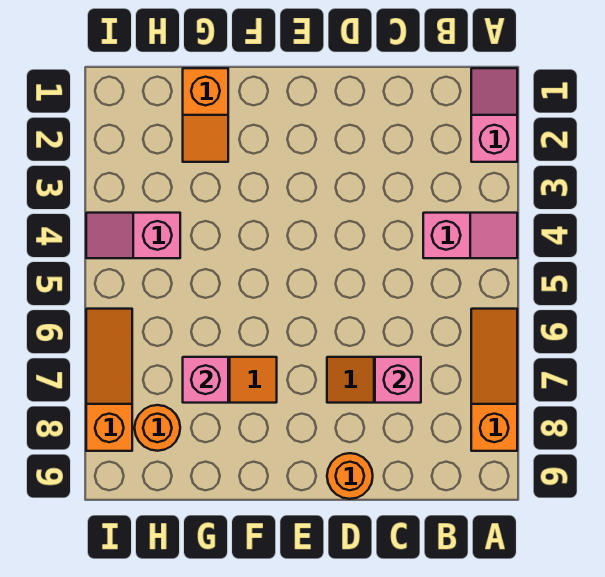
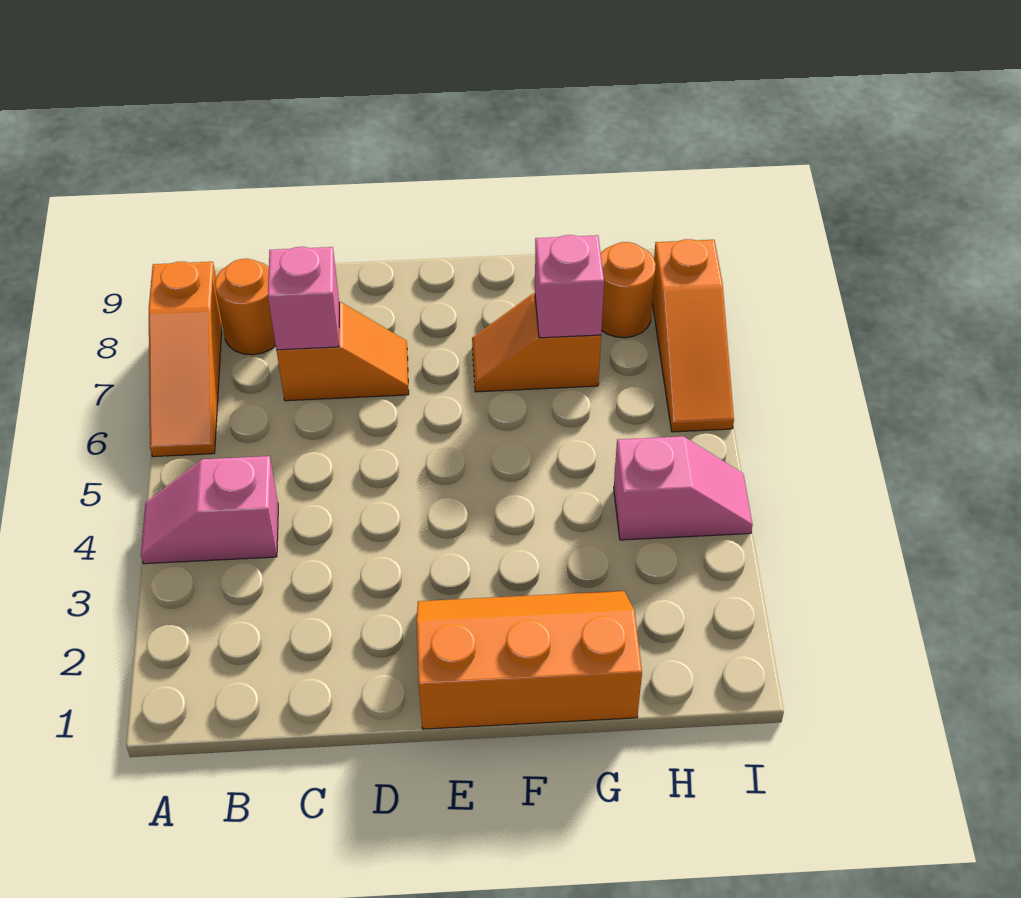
pink slope A1:A2 level 1 top 2 -> none
orange round brick D9 level 1 -> orange round brick B8 level 1
orange slope G1:G2 level 1 top 1 -> orange slope E1:G2 level 1 top 1

